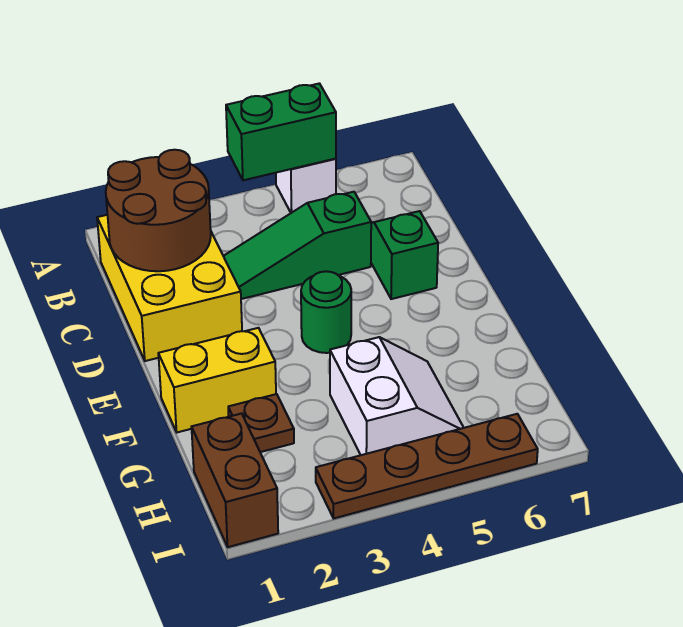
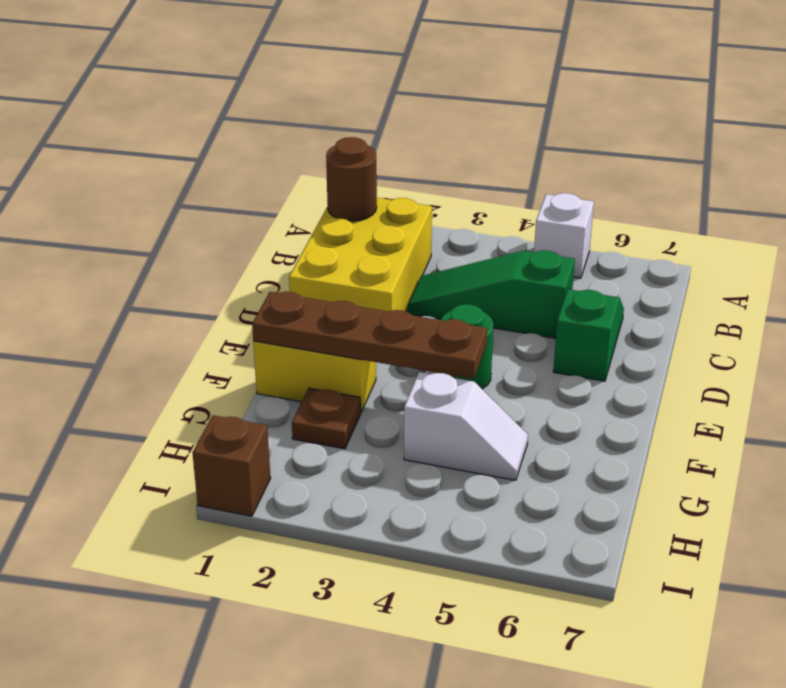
green brick A4:A5 level 2 -> none
brown round brick B1:C2 level 2 -> brown round brick B1 level 2
white slope G4:H5 level 1 top 4 -> white slope G4:G5 level 1 top 4
brown brick H1:I1 level 1 -> brown brick I1 level 1
brown plate I3:I6 level 1 -> brown plate F1:F4 level 2

